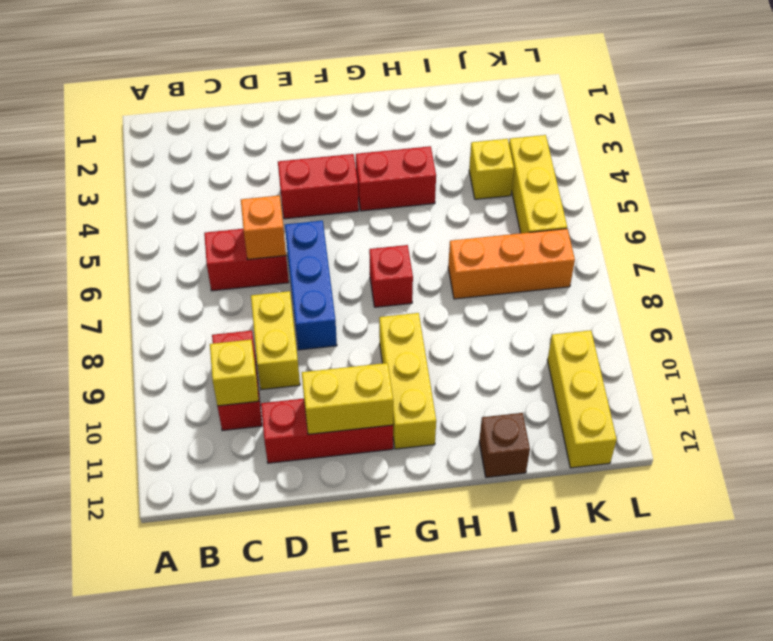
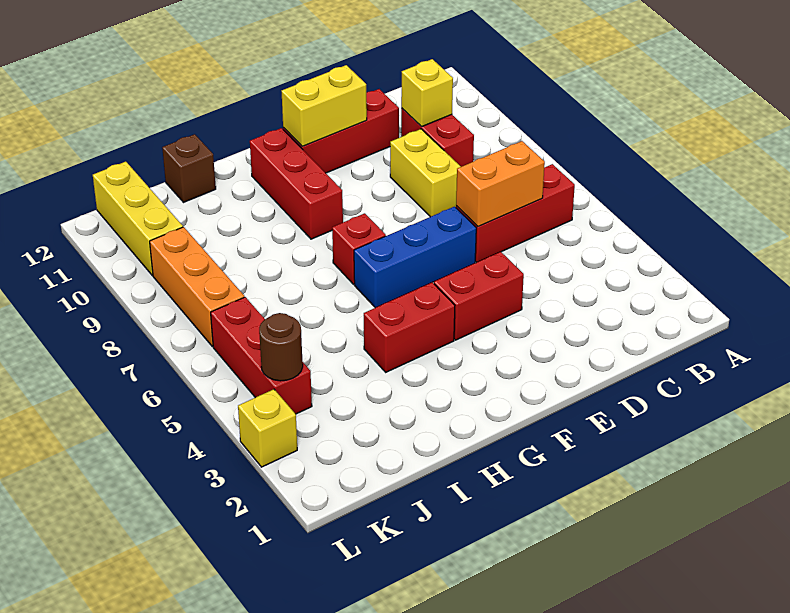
red brick C6:D6 level 1 -> red brick B6:D6 level 1
orange brick D6 level 2 -> orange brick C6:D6 level 2
blue brick E6:E8 level 1 -> blue brick E6:G6 level 1
yellow brick G9:G11 level 1 -> red brick G9:G11 level 1
orange brick I7:K7 level 1 -> orange brick K7:K9 level 1
yellow brick J4 level 1 -> yellow brick L3 level 1
yellow brick K4:K6 level 1 -> red brick K4:K6 level 1
none -> brown round brick K4 level 2

